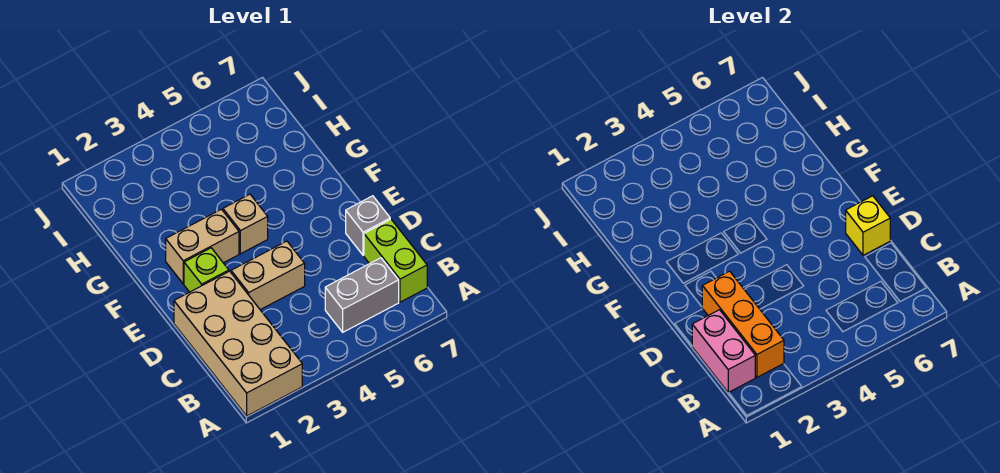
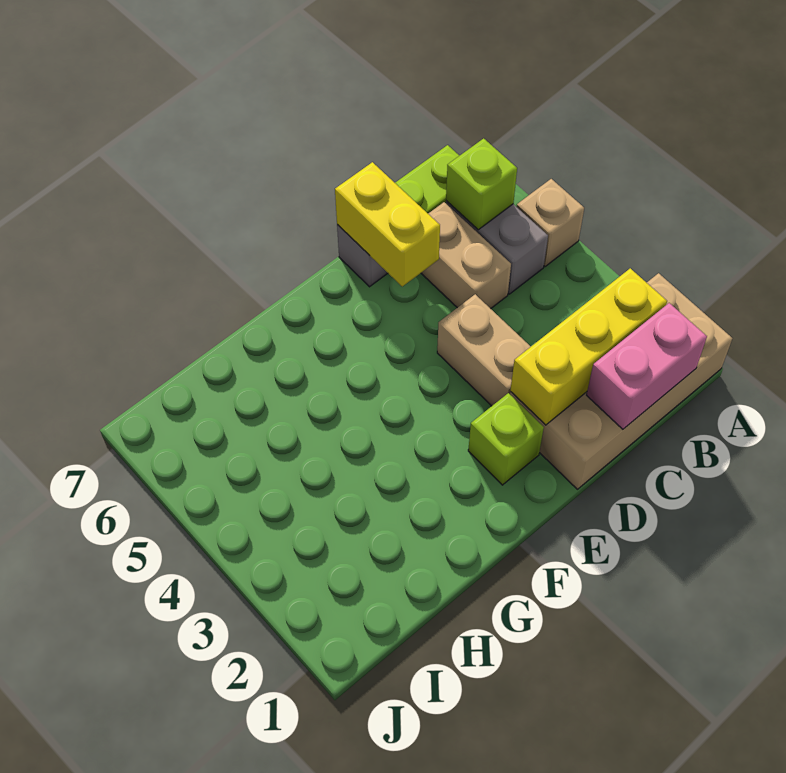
orange brick B2:D2 level 2 -> yellow brick B2:D2 level 2
none -> lime brick B6 level 2
yellow brick D7 level 2 -> yellow brick D6:D7 level 2
tan brick F2:F3 level 1 -> tan brick C5:C6 level 1
tan brick F4 level 1 -> tan brick A5 level 1

